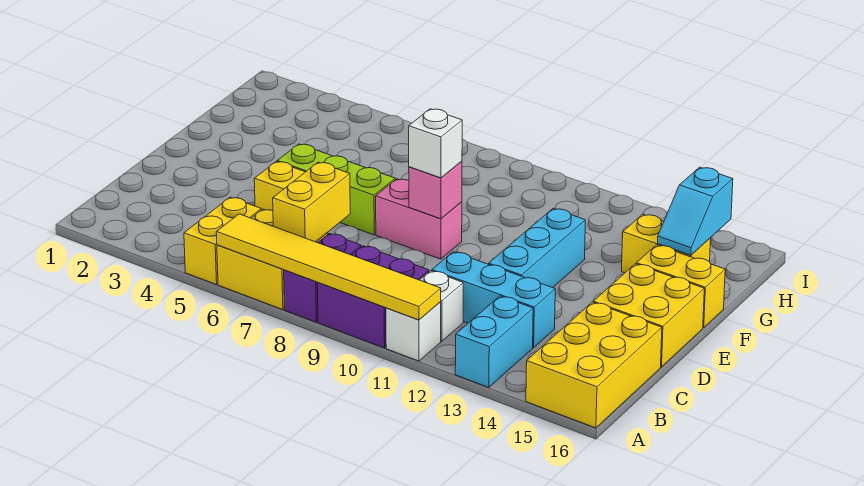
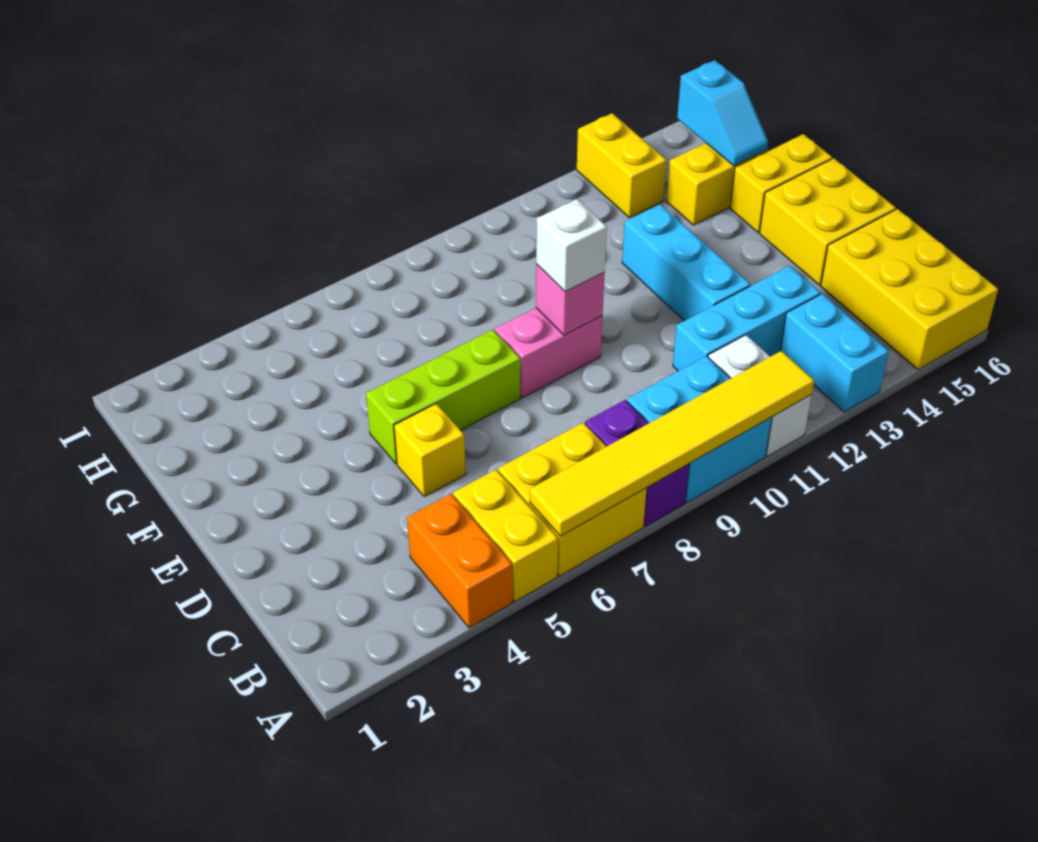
none -> orange brick A4:B4 level 1
purple brick A9:B10 level 1 -> cyan brick A9:B10 level 1
yellow brick B7:C7 level 2 -> yellow brick H13:I13 level 1

